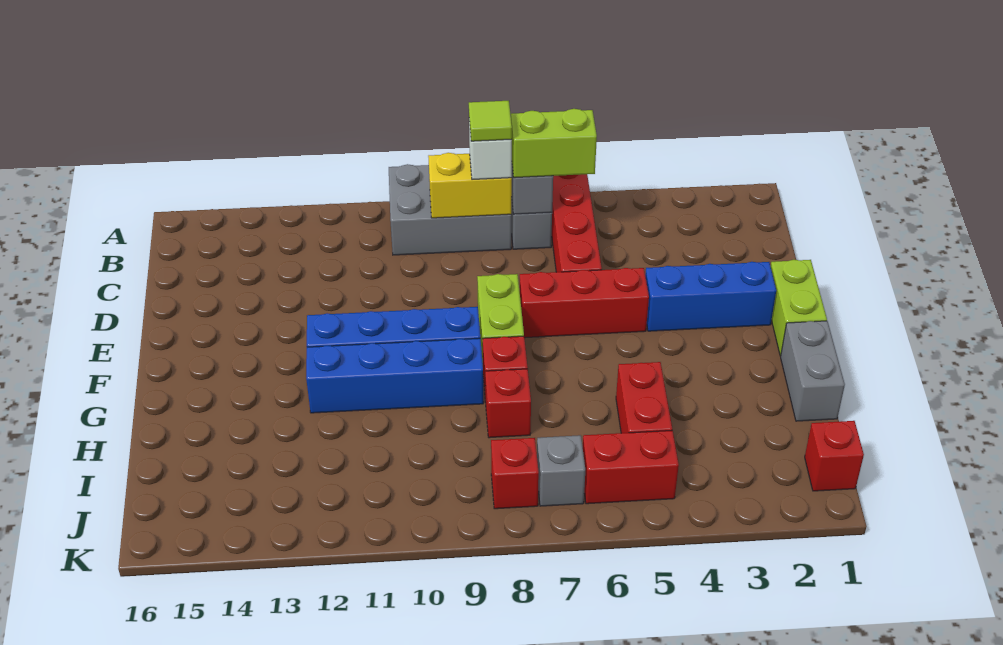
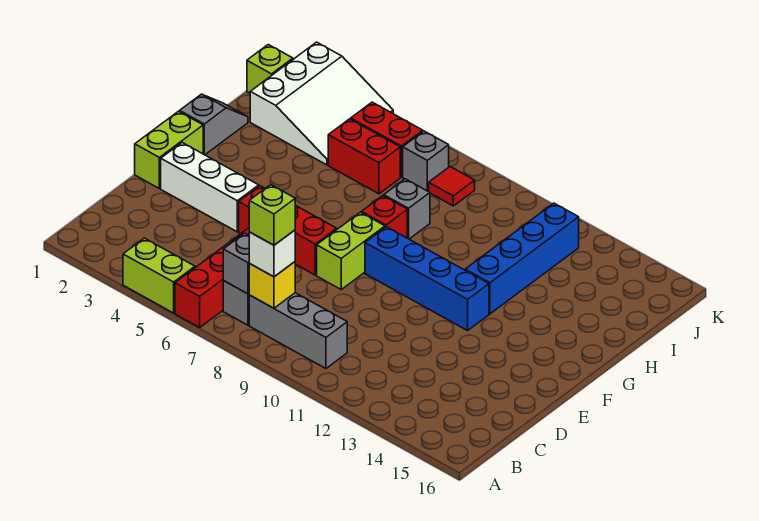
grey brick A8:B10 level 1 -> grey brick B8:B10 level 1
lime brick B6:B7 level 3 -> lime brick A4:A5 level 1
yellow brick B8:B9 level 2 -> yellow brick B8 level 2
lime tile B8 level 4 -> lime brick B8 level 4
blue brick E2:E4 level 1 -> white brick E2:E4 level 1
grey brick G1:H1 level 1 -> grey slope G1:H1 level 1 top G
blue brick G9:G12 level 1 -> blue brick G12:J12 level 1
red brick H5:I5 level 1 -> red brick I5:I6 level 1
red brick H8 level 1 -> grey brick H8 level 1
none -> white slope I2:K4 level 1 top 2
red brick J1 level 1 -> lime brick J1 level 1
red brick J8 level 1 -> red tile J8 level 1

